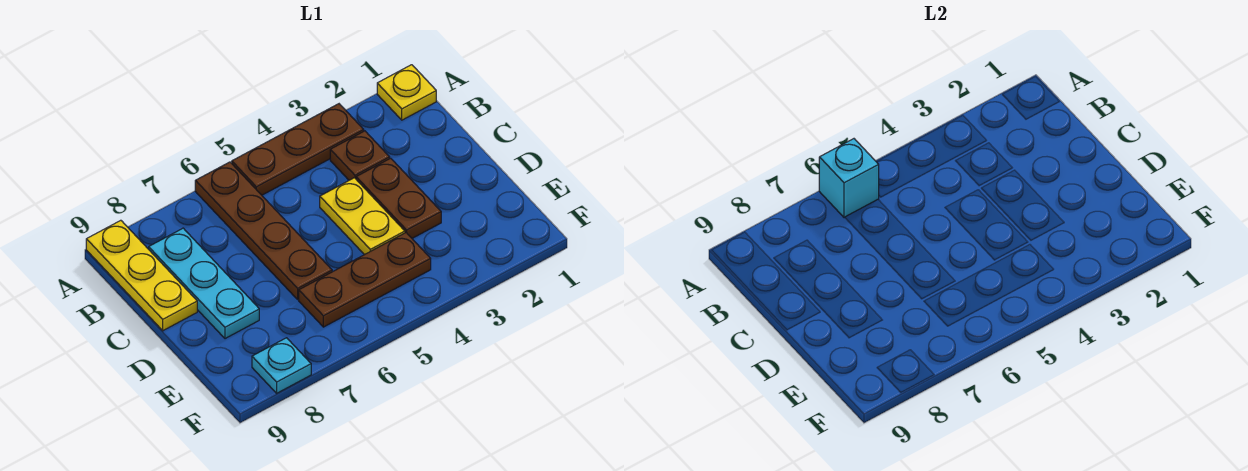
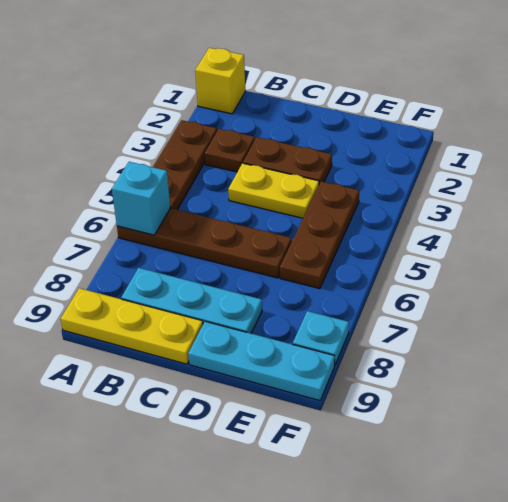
yellow plate A1 level 1 -> yellow brick A1 level 1
none -> cyan plate D9:F9 level 1

